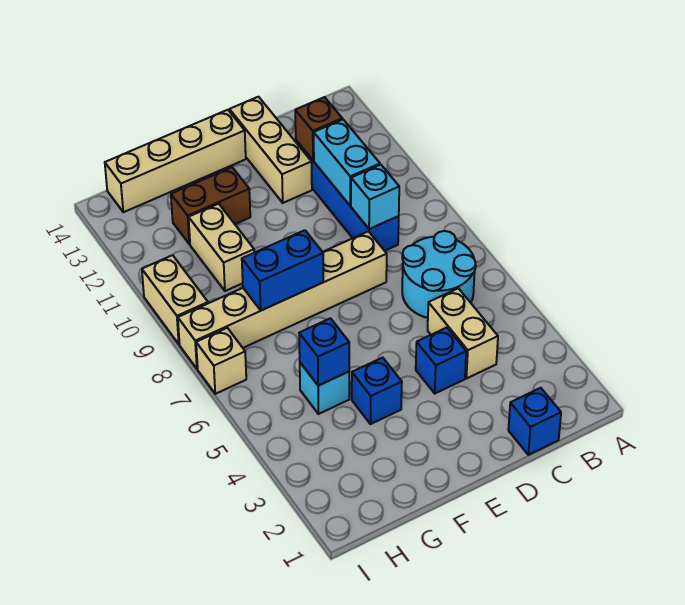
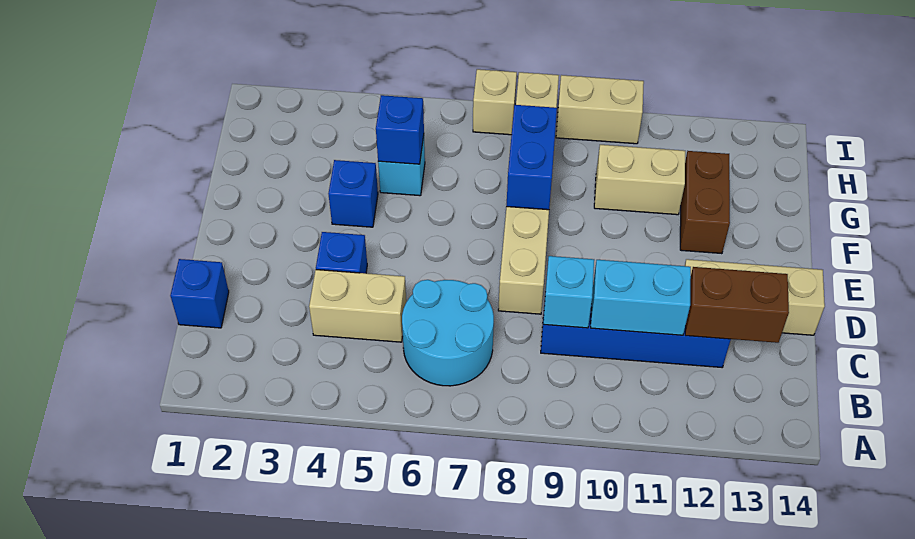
brown brick C12 level 2 -> brown brick C12:C13 level 2
tan brick E14:H14 level 1 -> none

